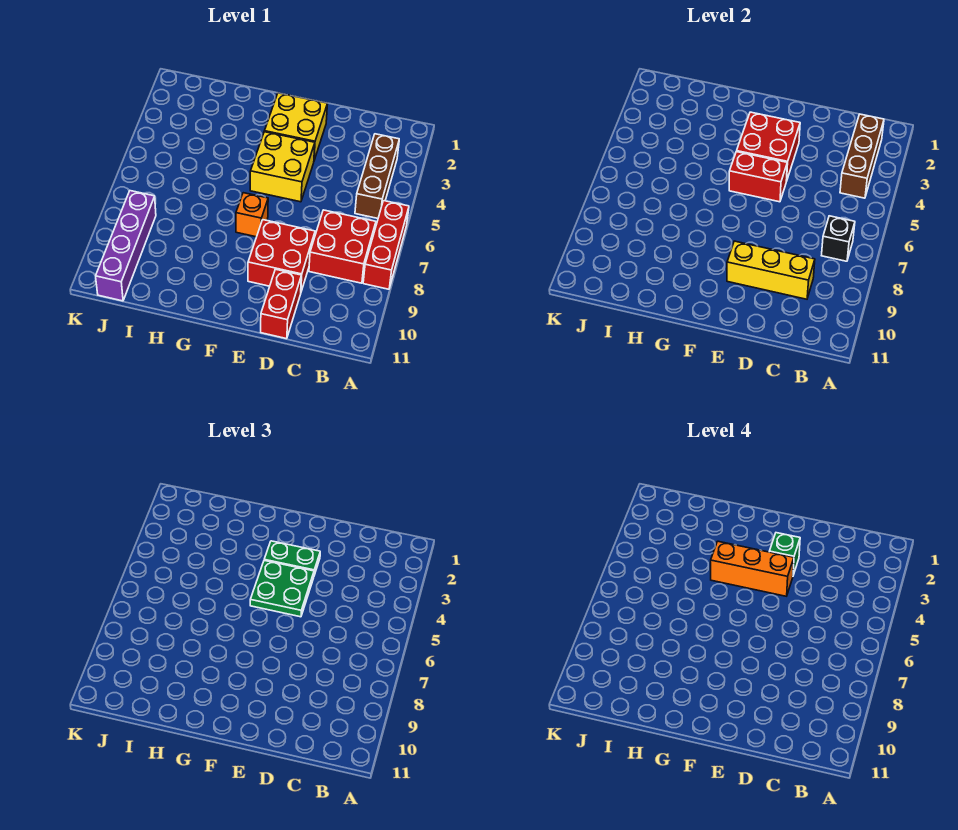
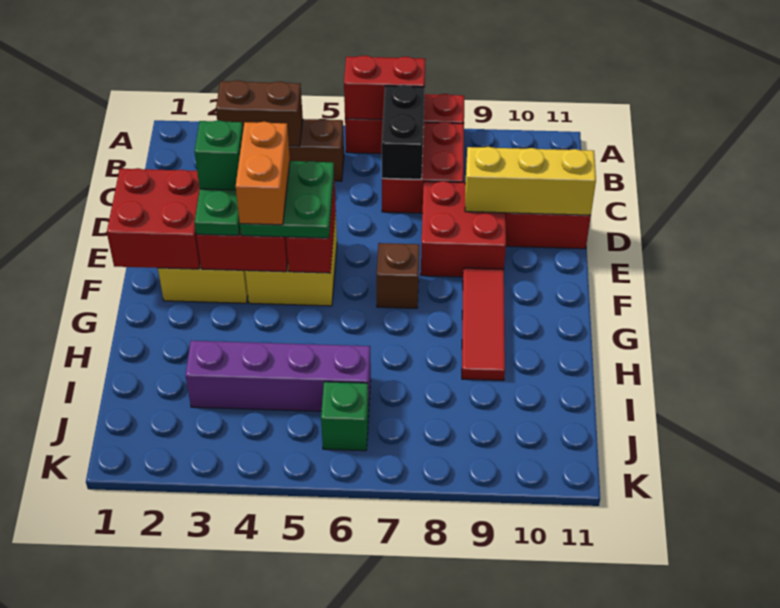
none -> red brick A6:A7 level 2
brown brick B2:B4 level 2 -> brown brick B3:B4 level 2
black brick B7 level 2 -> black brick B7:C7 level 2
yellow brick C9:E9 level 2 -> yellow brick D9:D11 level 2
none -> red brick E1:F2 level 2
orange brick E4:G4 level 4 -> orange brick E4:F4 level 4
orange brick F7 level 1 -> brown brick F7 level 1
none -> red tile F9:H9 level 1
none -> green brick J6 level 1
purple brick J8:J11 level 1 -> purple brick I3:I6 level 1

